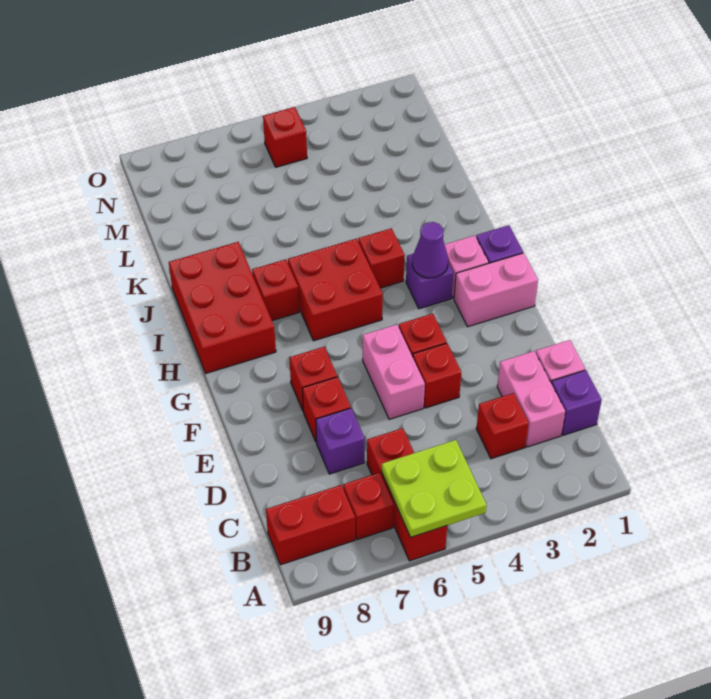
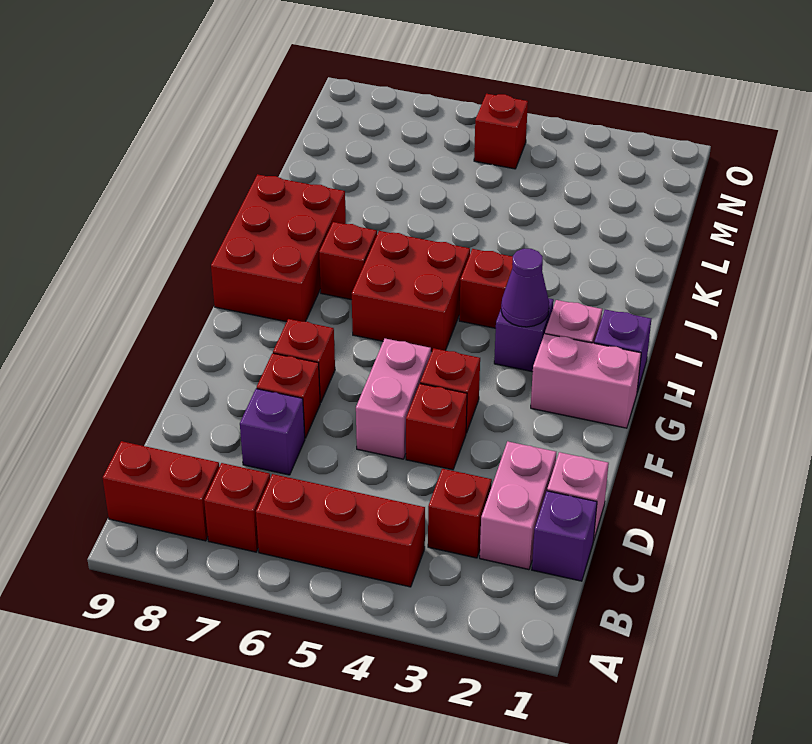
lime plate A5:B6 level 2 -> none
red brick A6:C6 level 1 -> red brick B4:B6 level 1

